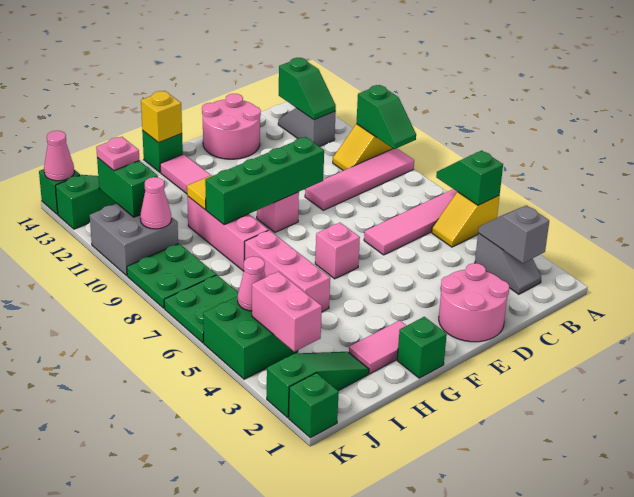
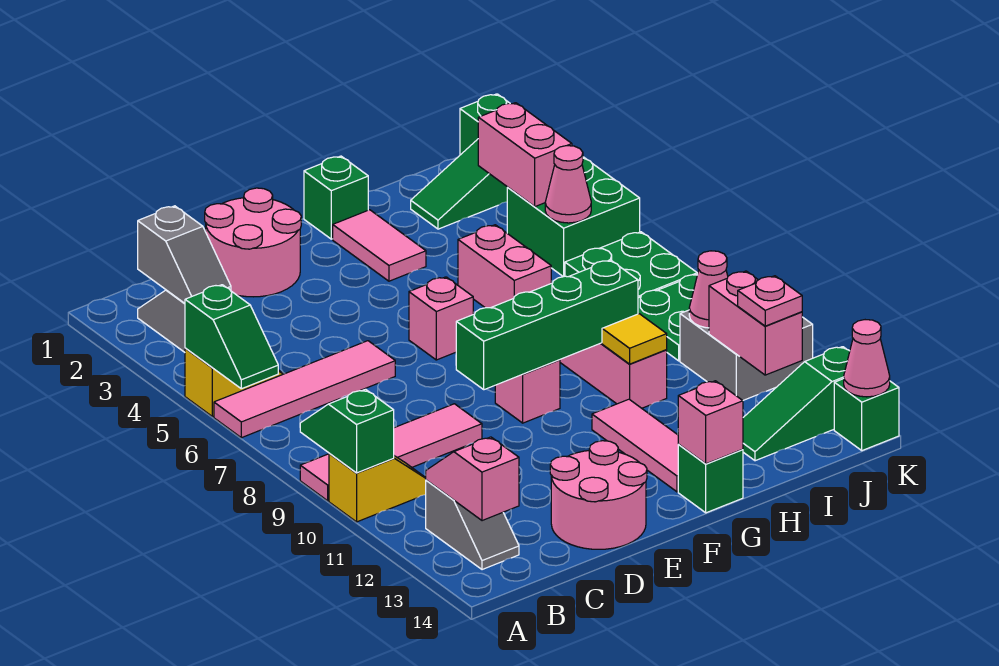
green slope B12:B13 level 2 top 13 -> pink slope B12:B13 level 2 top 13
pink tile G2:H2 level 1 -> pink tile G2:G3 level 1
yellow brick G14 level 2 -> pink brick G14 level 2
pink brick H5:H7 level 1 -> pink brick H5:H6 level 1
green brick J11:J12 level 2 -> pink brick J11:J12 level 2

